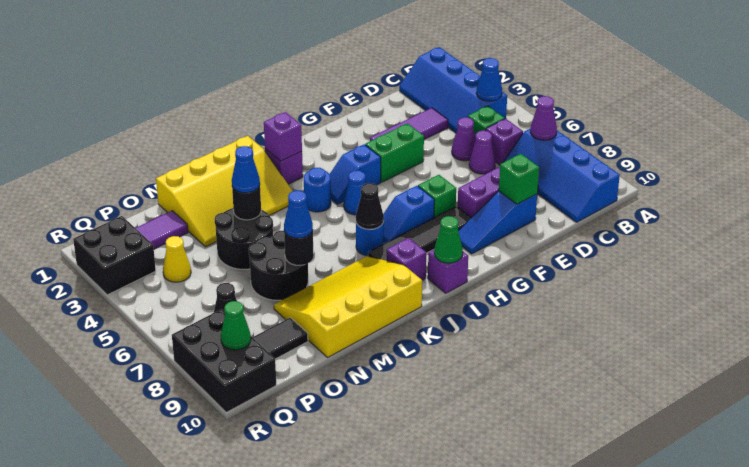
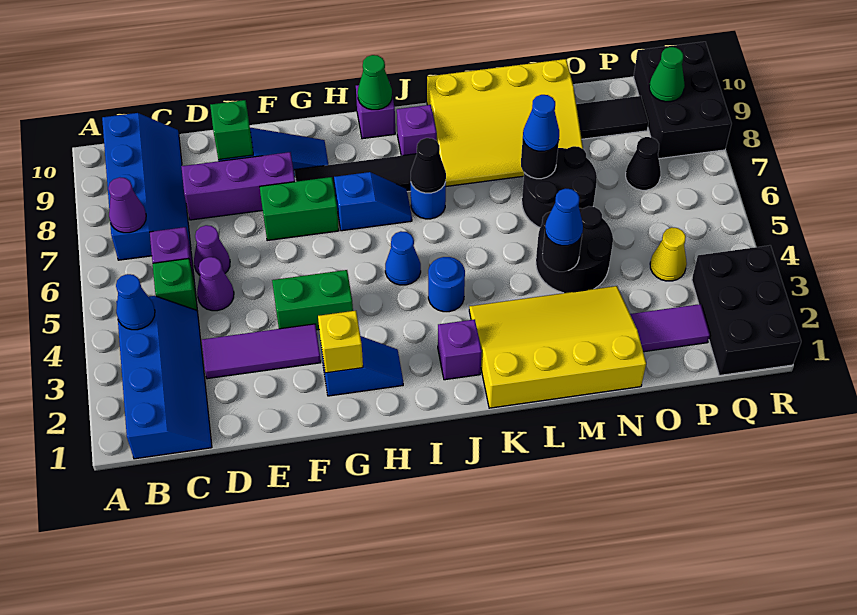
none -> yellow brick G2 level 2
green brick G7 level 1 -> green brick F7:G7 level 1
blue slope H4:I4 level 1 top H -> blue slope G2:H2 level 1 top G
purple brick J2 level 2 -> none
black brick Q2:R3 level 1 -> black brick Q1:R3 level 1

